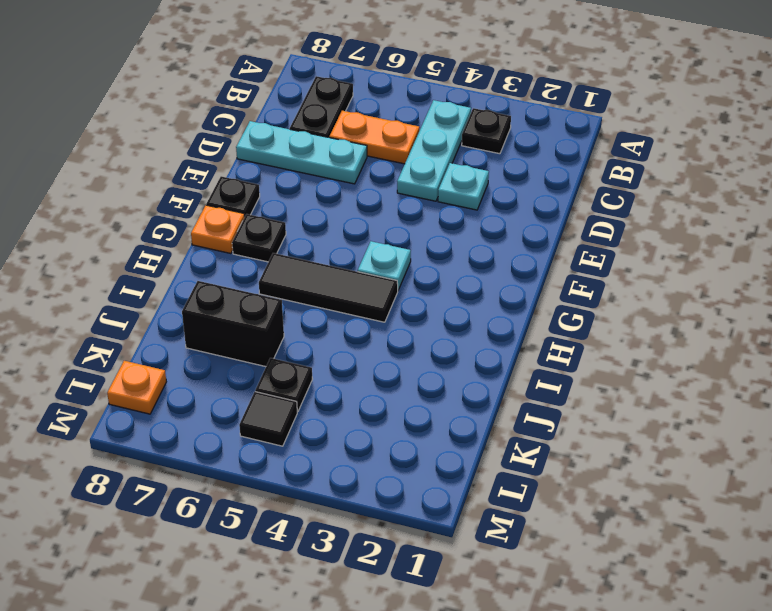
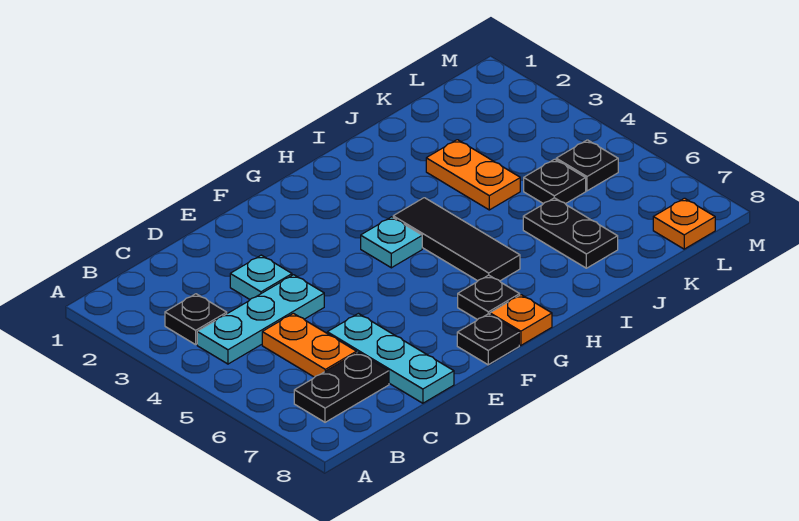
none -> orange plate J3:J4 level 1
black brick J6:J7 level 1 -> black plate J6:J7 level 1
black tile L5 level 1 -> black plate L5 level 1

